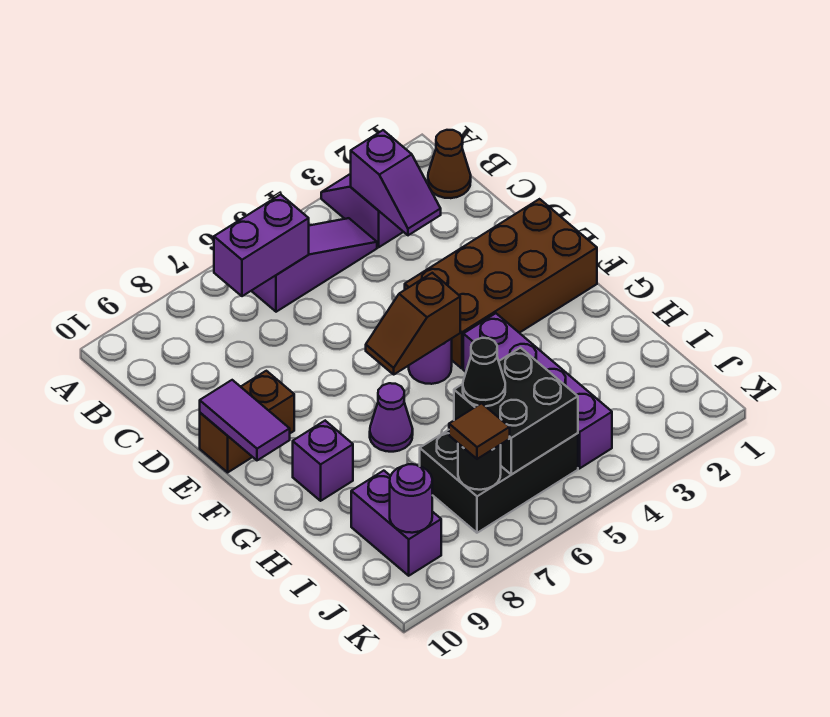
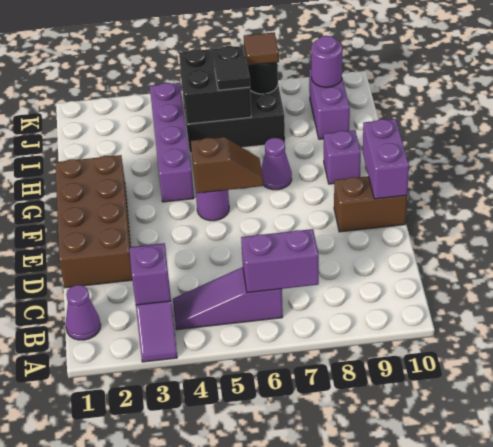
brown cone B1 level 1 -> purple cone B1 level 1
brown brick E1:F4 level 1 -> brown brick D1:G2 level 1
purple tile E10:F10 level 2 -> purple brick E10:F10 level 2
black cone I6 level 3 -> black tile I6 level 3

